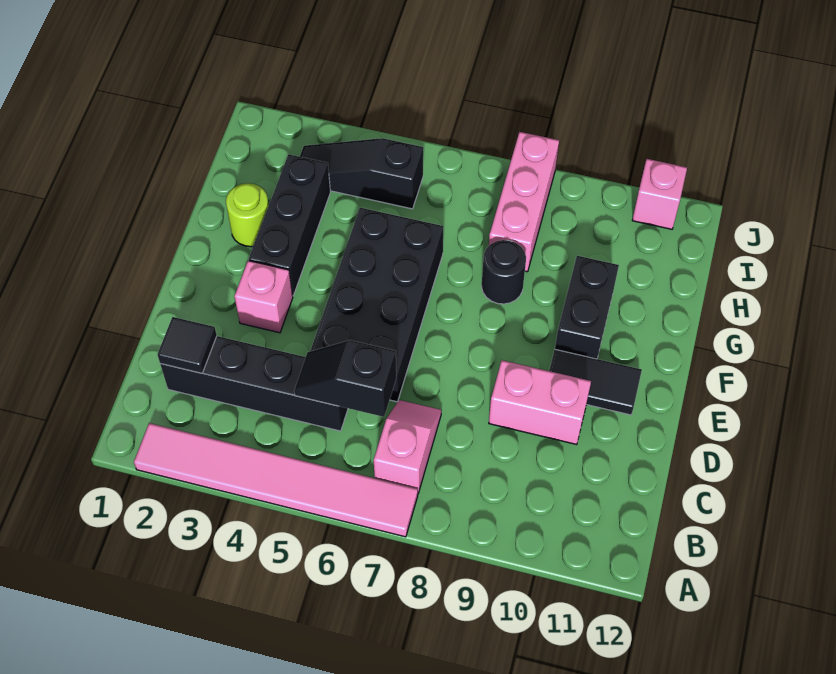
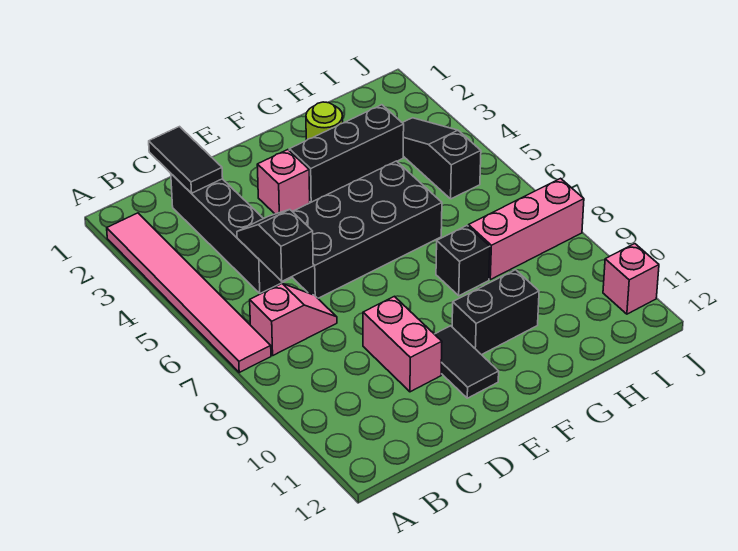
black tile C2 level 2 -> black tile C1:C2 level 2
black round brick G8 level 1 -> black brick G8 level 1

